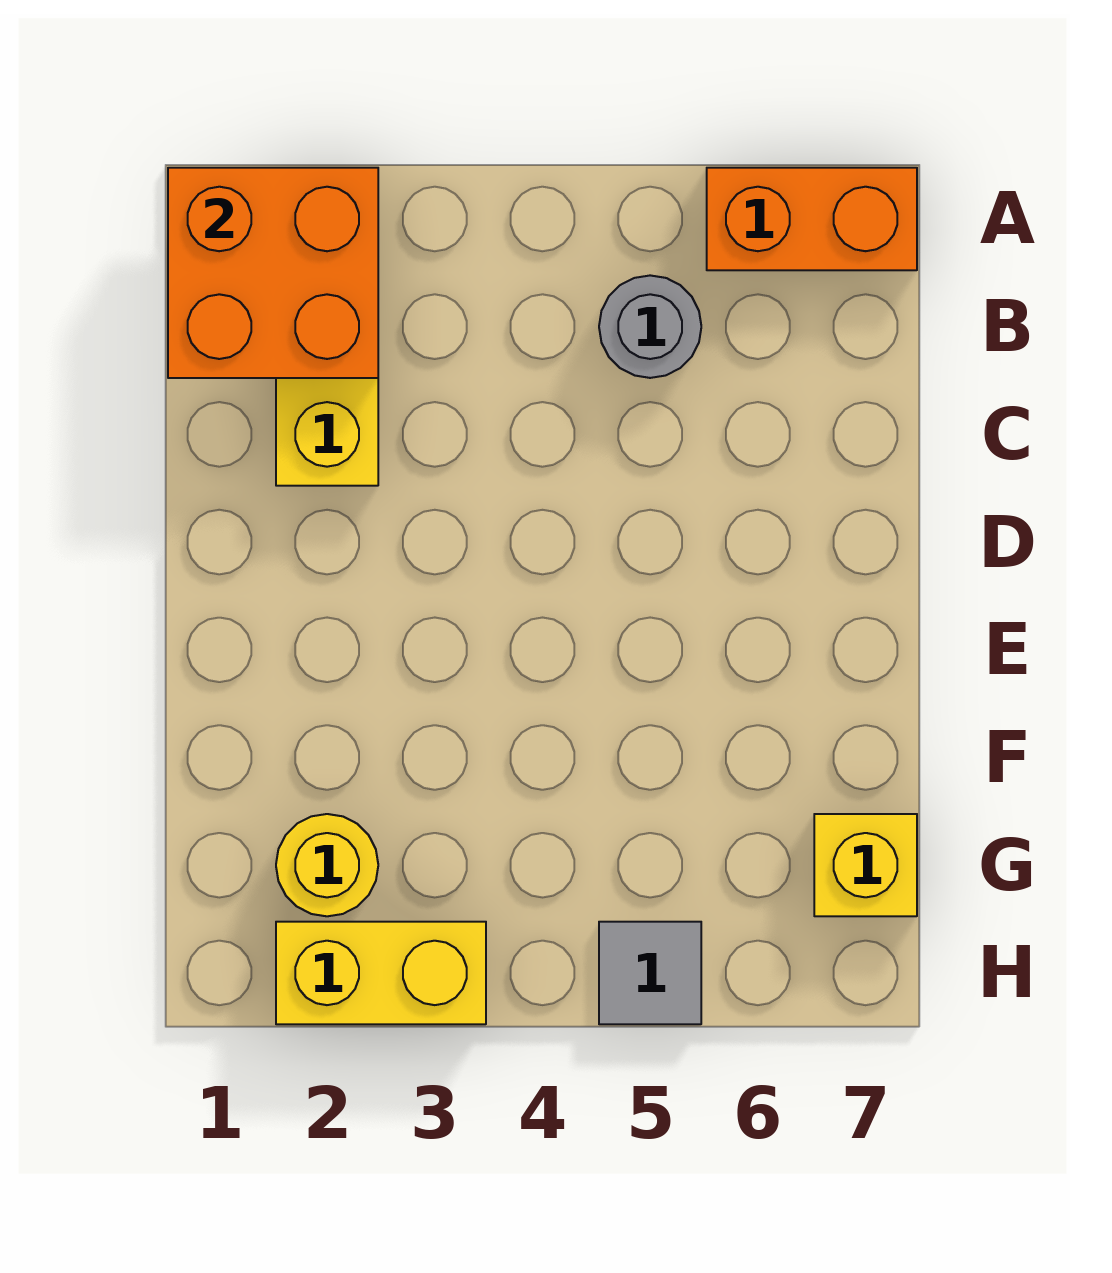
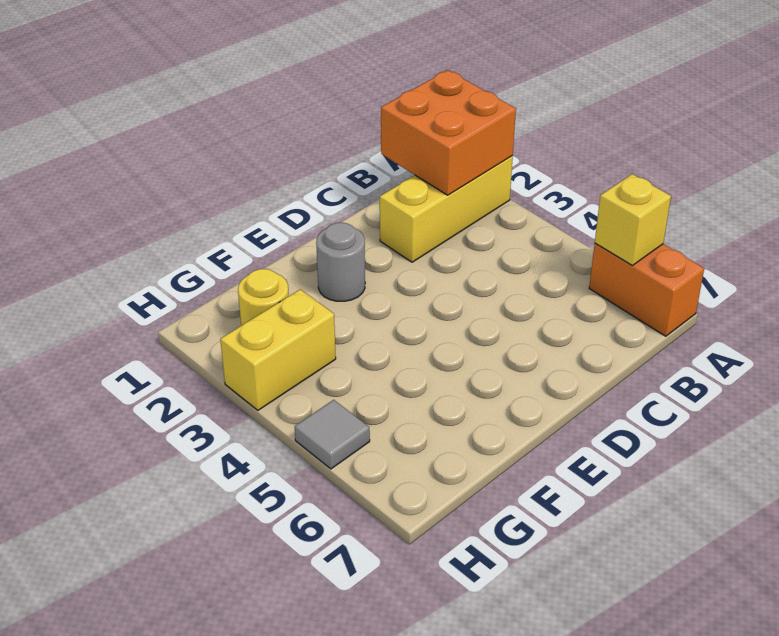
grey round brick B5 level 1 -> grey round brick E2 level 1
yellow brick G7 level 1 -> yellow brick A6 level 2
yellow brick H2:H3 level 1 -> yellow brick G3:H3 level 1

